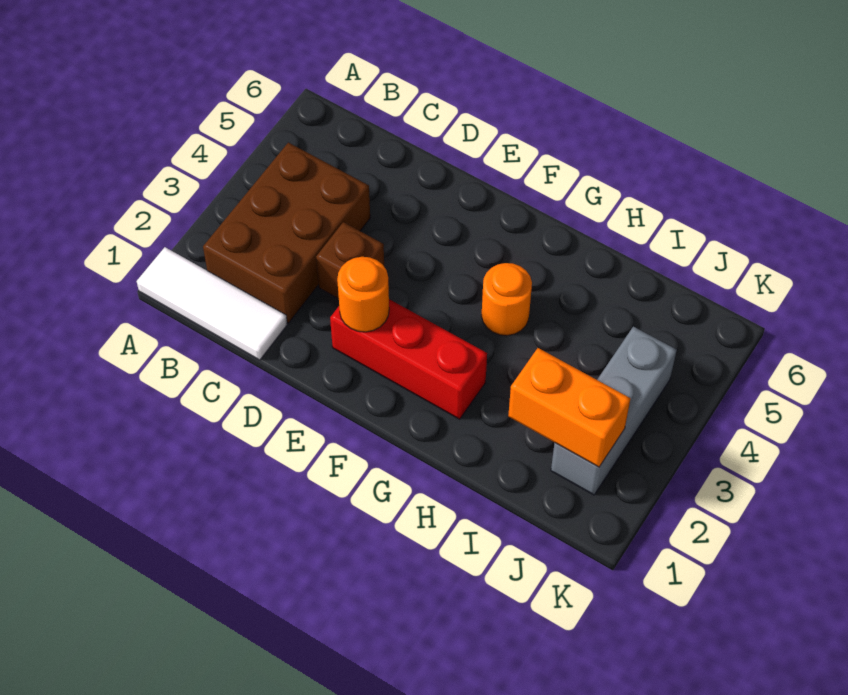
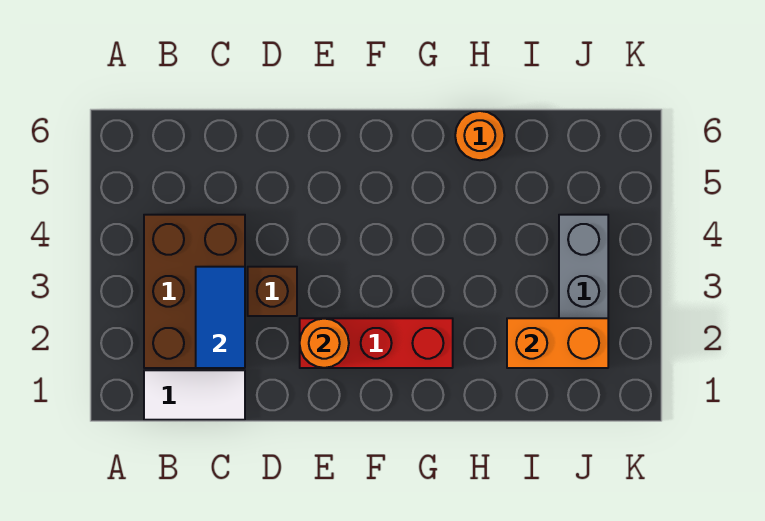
white tile A1:C1 level 1 -> white tile B1:C1 level 1
none -> blue tile C2:C3 level 2
orange round brick G4 level 1 -> orange round brick H6 level 1

